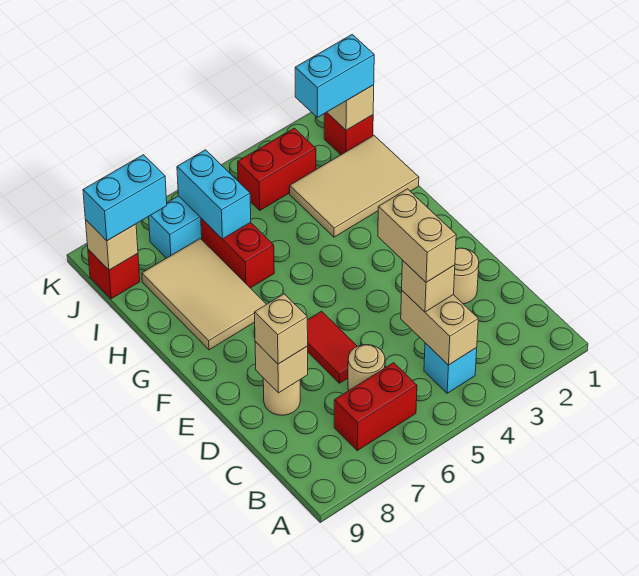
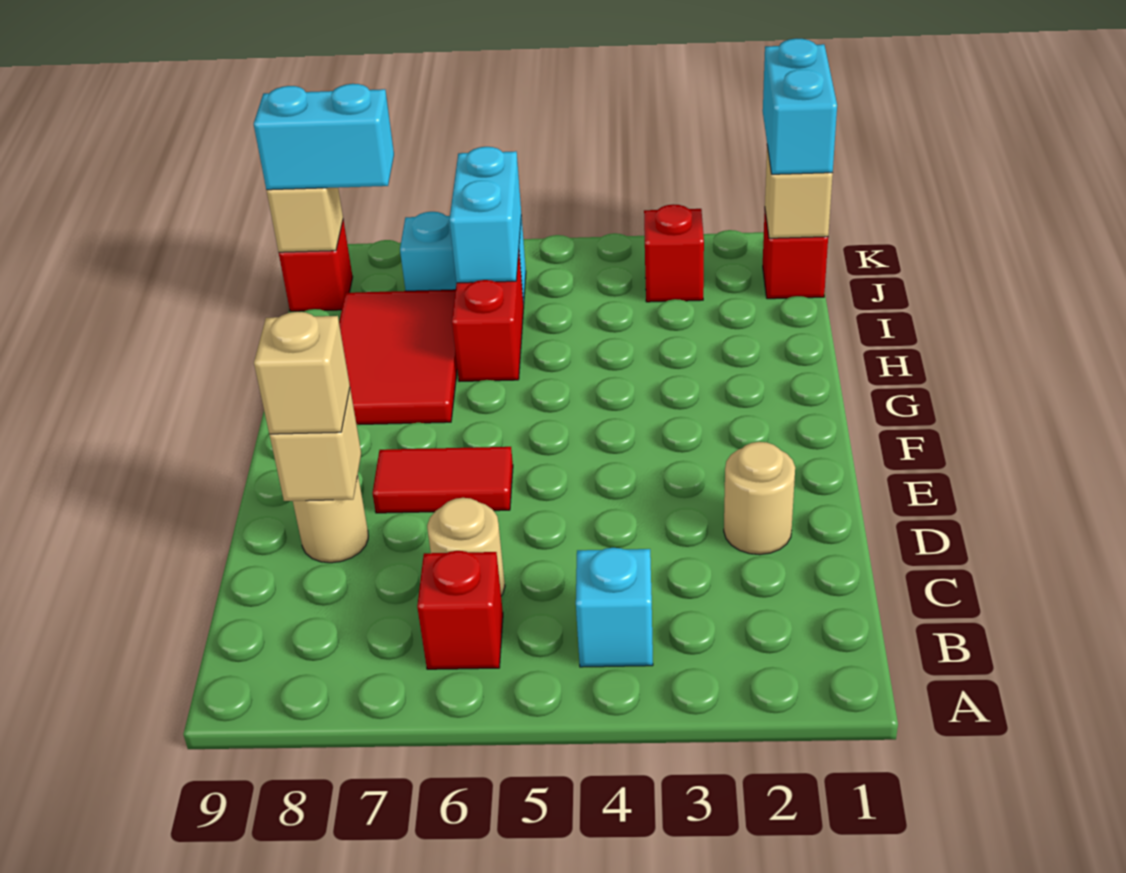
tan brick B4:C4 level 2 -> none
red brick B6:B7 level 1 -> red brick B6 level 1
tan brick C4 level 3 -> none
tan brick C4:D4 level 4 -> none
red tile D6:E6 level 1 -> red tile E6:E7 level 1
tan tile G7:I8 level 1 -> red tile G7:I8 level 1
tan tile H1:I3 level 1 -> none
cyan brick J1:J2 level 3 -> cyan brick J1:K1 level 3
red brick J3:J4 level 1 -> red brick J3 level 1

